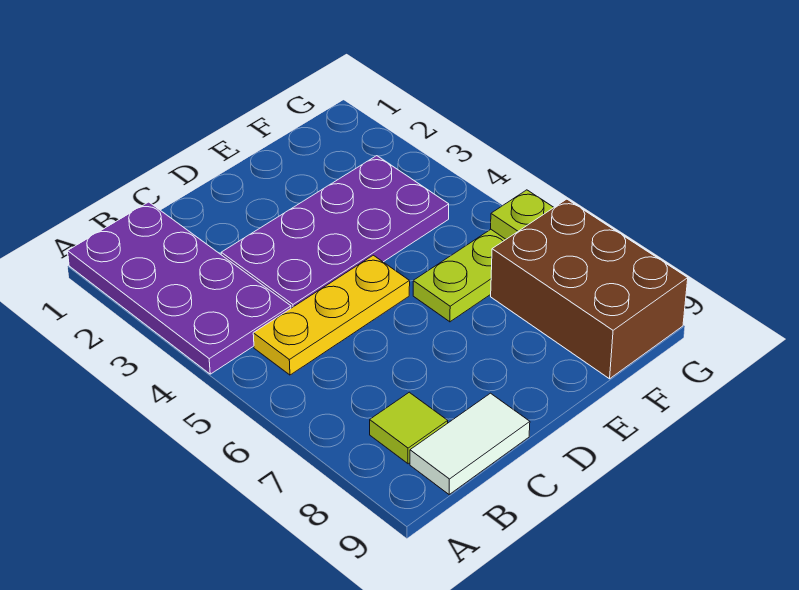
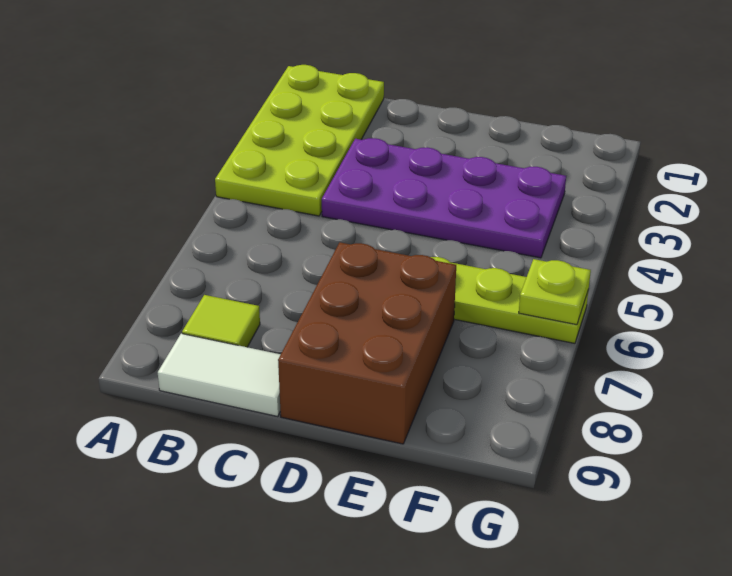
purple plate A1:B4 level 1 -> lime plate A1:B4 level 1
yellow plate B5:D5 level 1 -> none
brown brick F7:G9 level 1 -> brown brick D7:E9 level 1

